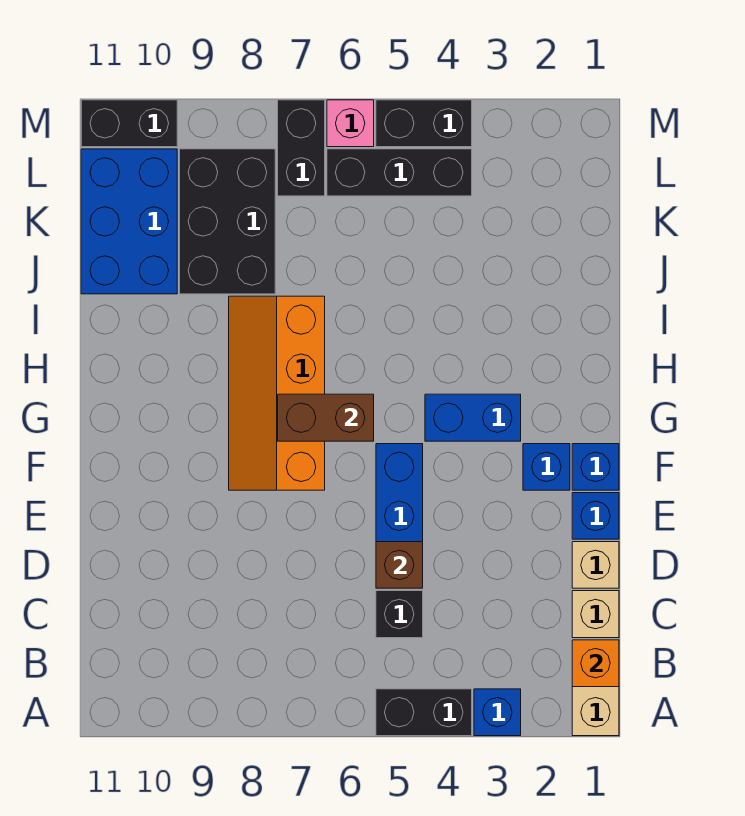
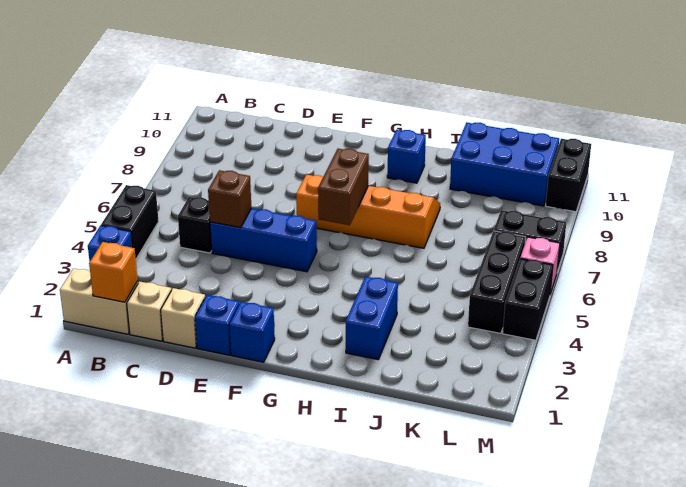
blue brick F2 level 1 -> blue brick H10 level 1
blue brick G3:G4 level 1 -> blue brick I2:I3 level 1
black brick J8:L9 level 1 -> none

